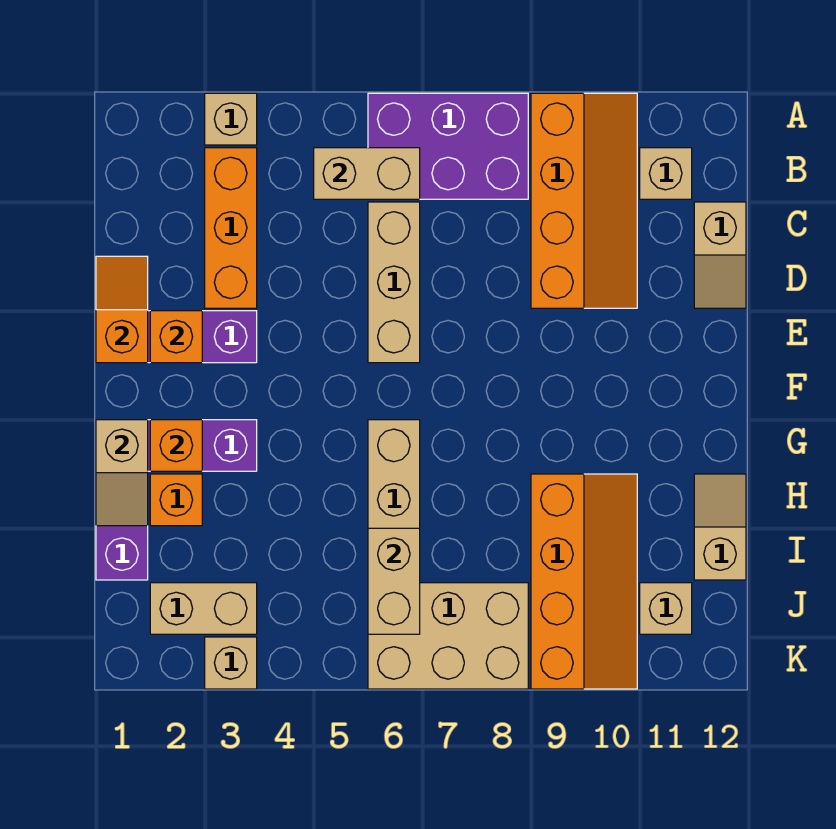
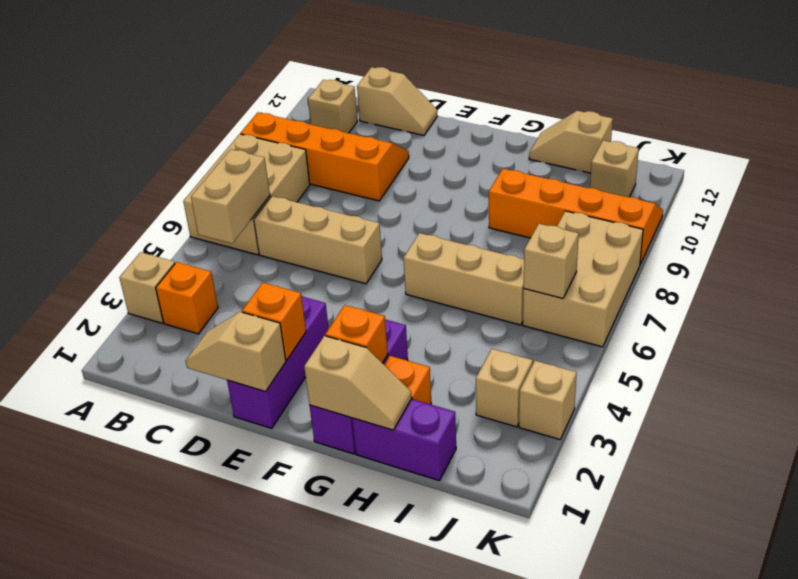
purple brick A6:B8 level 1 -> tan brick A6:B8 level 1
orange brick B3:D3 level 1 -> orange brick B3 level 1
orange slope D1:E1 level 2 top E -> tan slope D1:E1 level 2 top E
tan brick I6:J6 level 2 -> tan brick J6 level 2
tan brick J2:J3 level 1 -> tan brick J3 level 1

